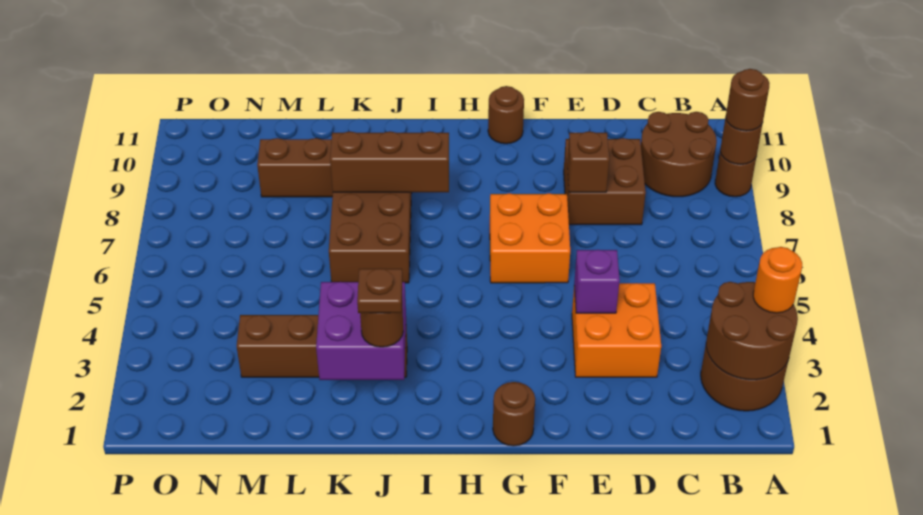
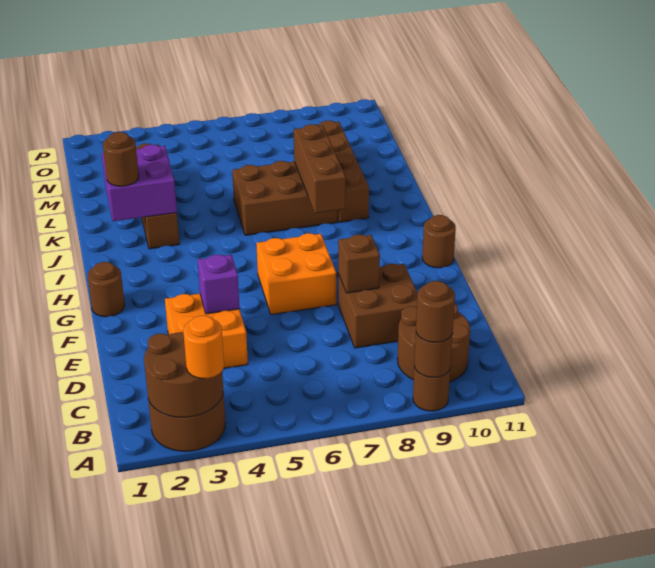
brown plate J2 level 4 -> none

